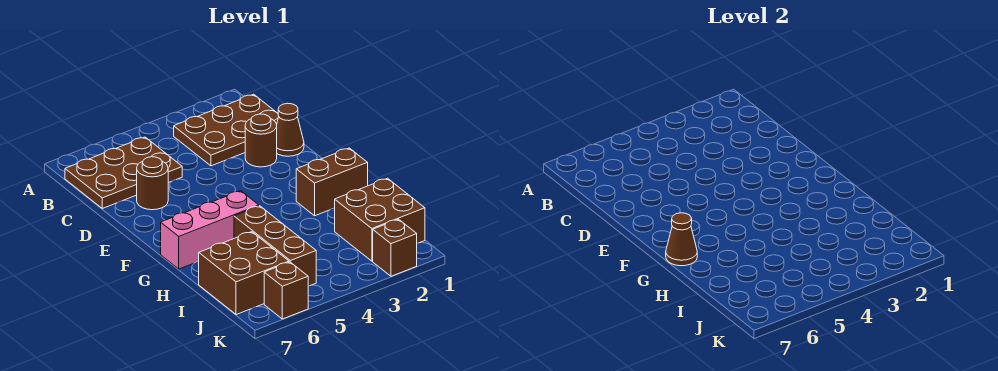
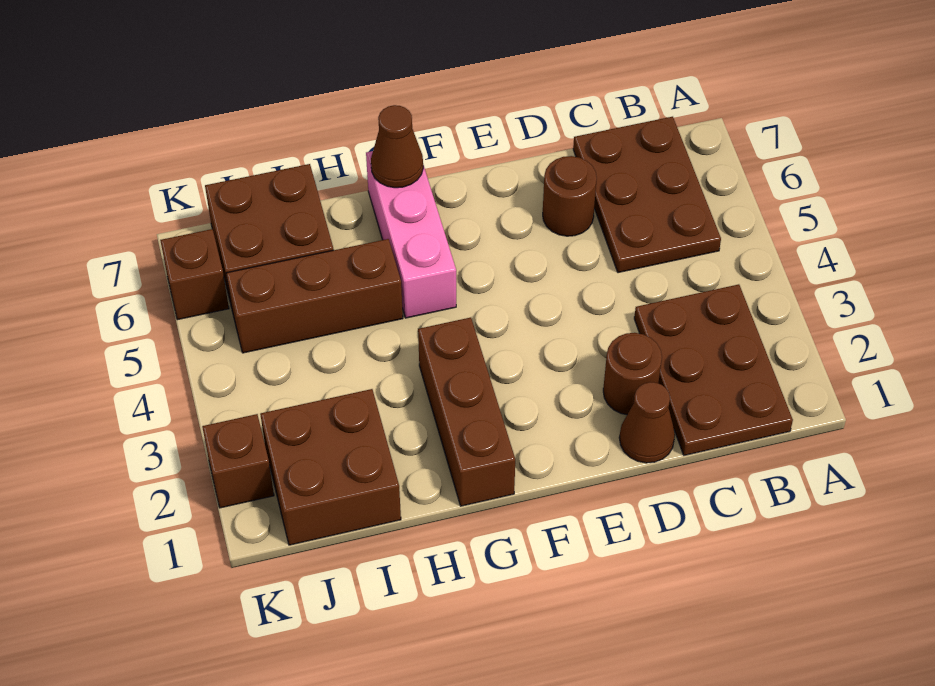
brown brick G1:G2 level 1 -> brown brick G1:G3 level 1

